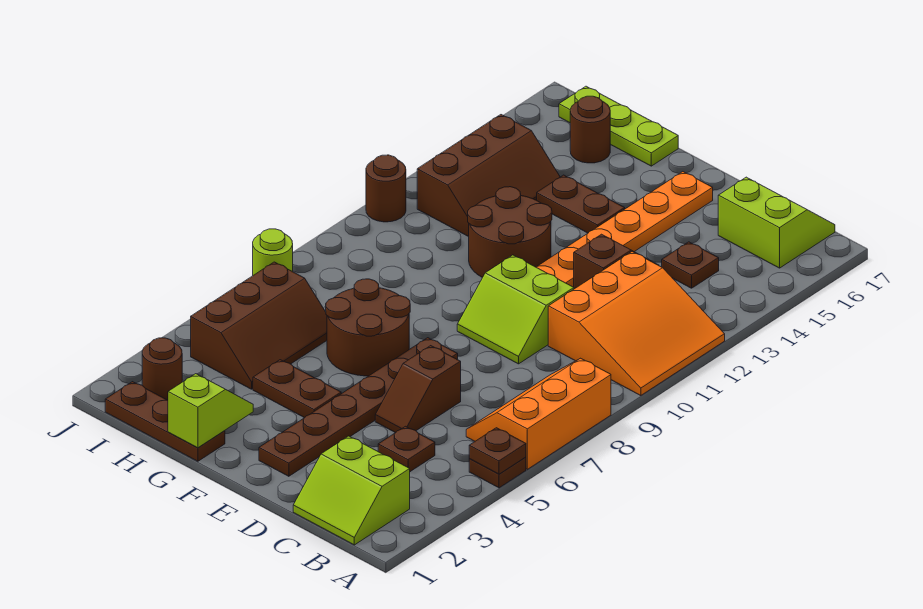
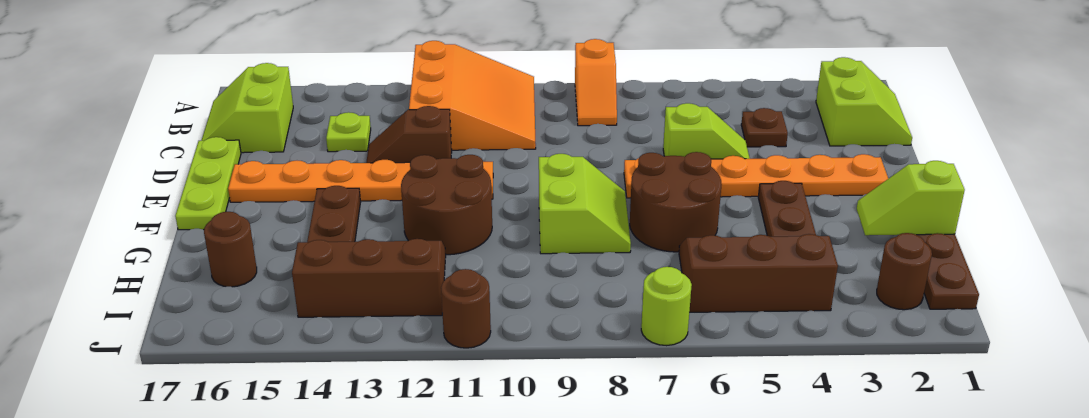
brown plate A5 level 1 -> none
brown plate A5 level 2 -> none
orange slope A6:B8 level 1 top A -> orange slope A8:B8 level 1 top A
orange slope A10:C12 level 1 top C -> orange slope A10:C12 level 1 top 12
brown plate C14 level 1 -> lime plate C14 level 1
brown slope D5:D6 level 1 top 6 -> lime slope D5:D6 level 1 top 6
lime slope D9:E10 level 1 top 10 -> lime slope F8:G9 level 1 top 9
brown plate E2:E7 level 1 -> orange plate E2:E7 level 1
lime plate G17:I17 level 1 -> lime plate D17:F17 level 1

